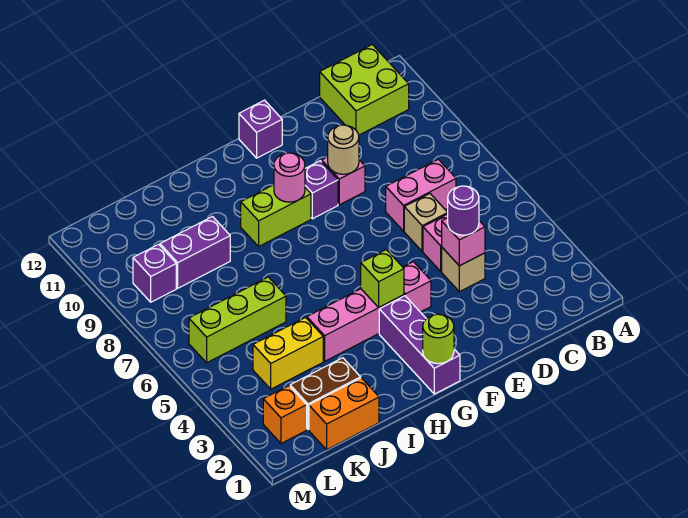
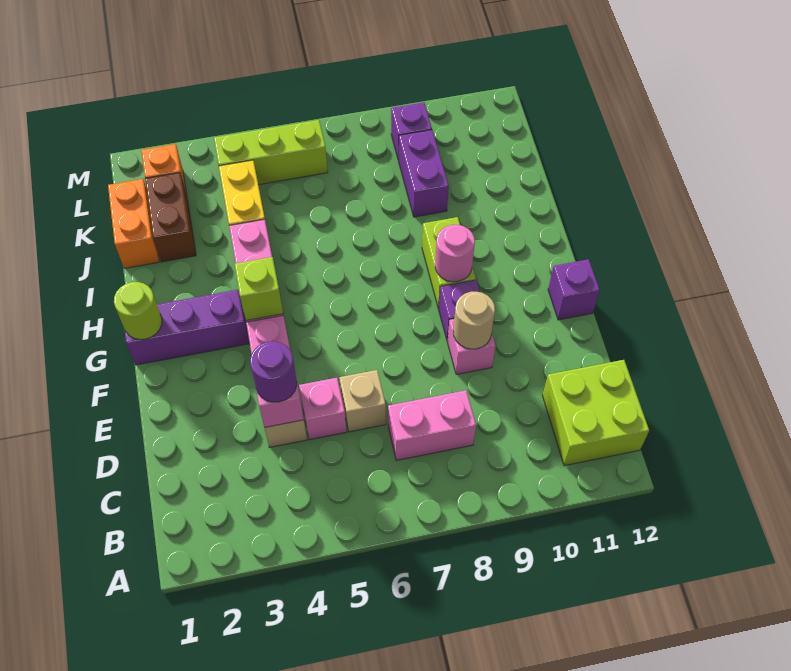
pink brick C7:D7 level 1 -> pink brick C7:C8 level 1
lime brick J6:L6 level 1 -> lime brick L4:L6 level 1

